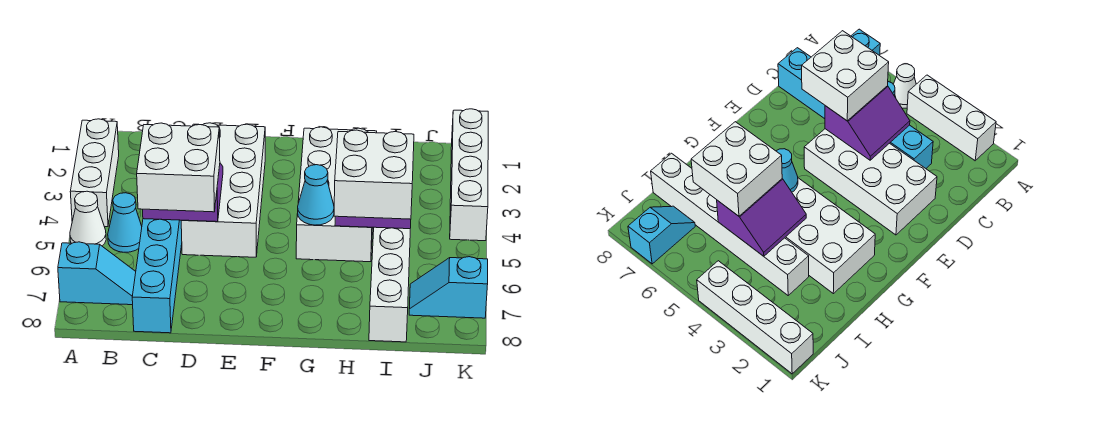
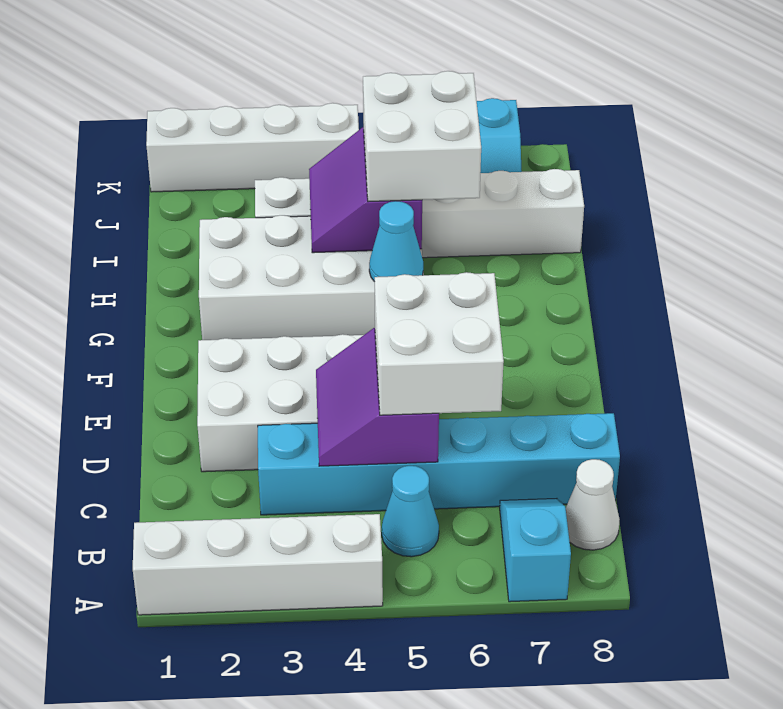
white brick A2:A4 level 1 -> white brick A1:A4 level 1
white cone A5 level 1 -> white cone B8 level 1

